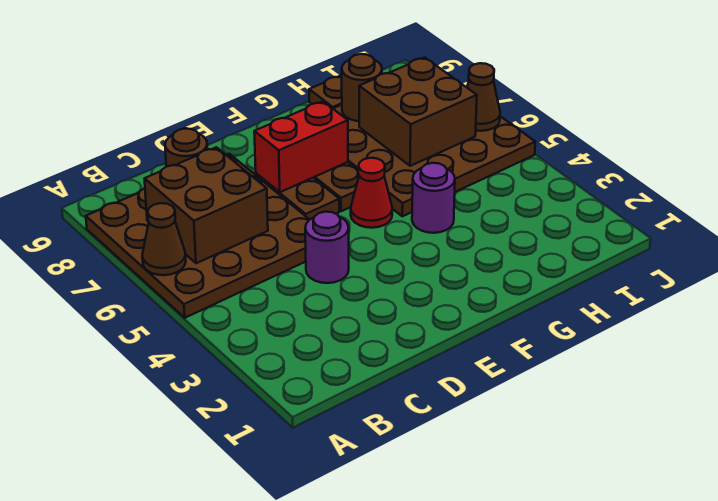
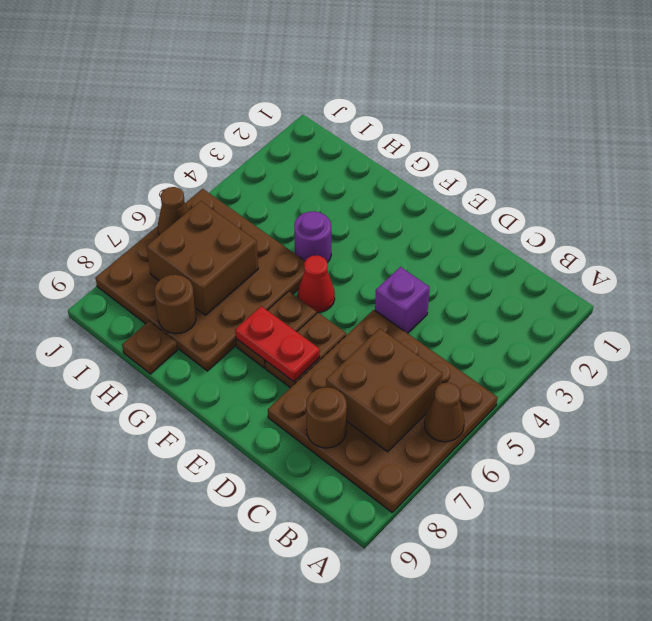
purple round brick D4 level 1 -> purple brick D4 level 1
red brick E7:F7 level 2 -> red plate E7:F7 level 2

